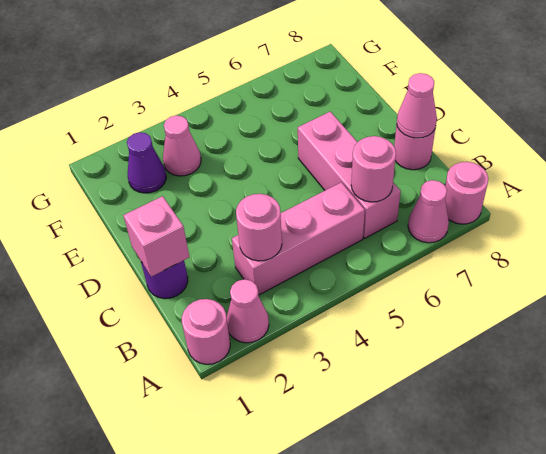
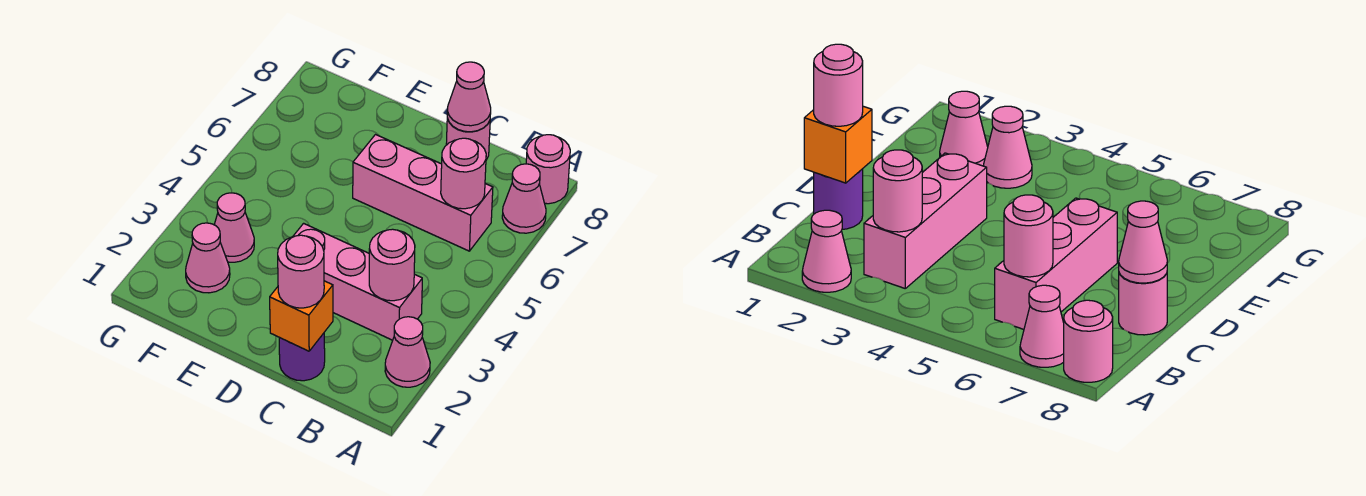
pink round brick A1 level 1 -> pink round brick C1 level 3
pink brick B3:B5 level 1 -> pink brick B3:D3 level 1
pink brick C1 level 2 -> orange brick C1 level 2
purple cone F2 level 1 -> pink cone F2 level 1

